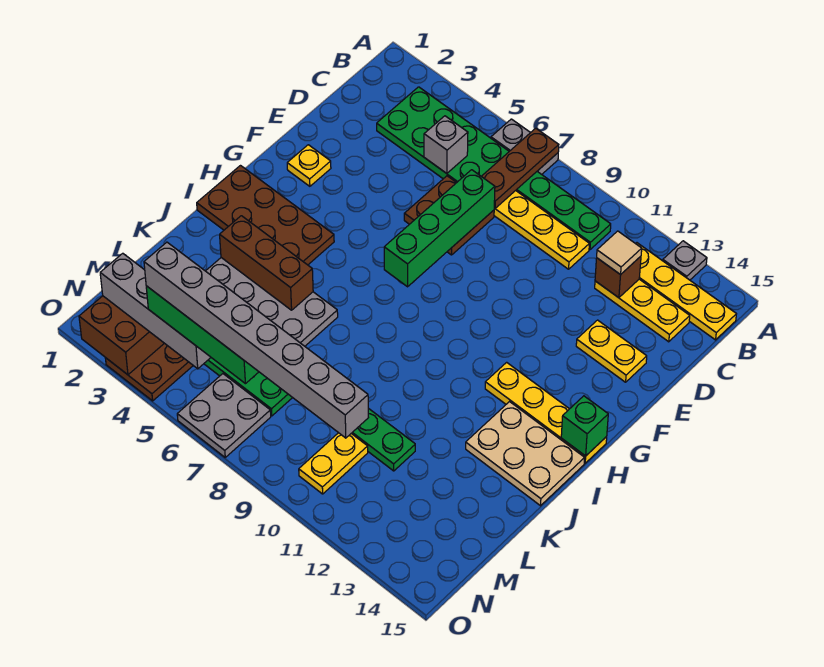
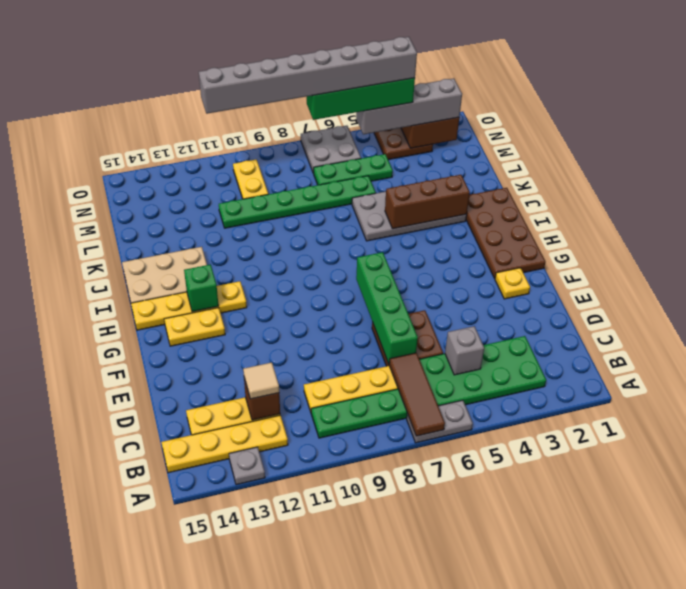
brown plate A7:C7 level 2 -> brown tile A7:C7 level 2
yellow plate E13:E14 level 1 -> yellow plate G13:G14 level 1
brown plate H1:I4 level 1 -> brown plate G1:J2 level 1
green brick H15 level 2 -> green brick H13 level 2

